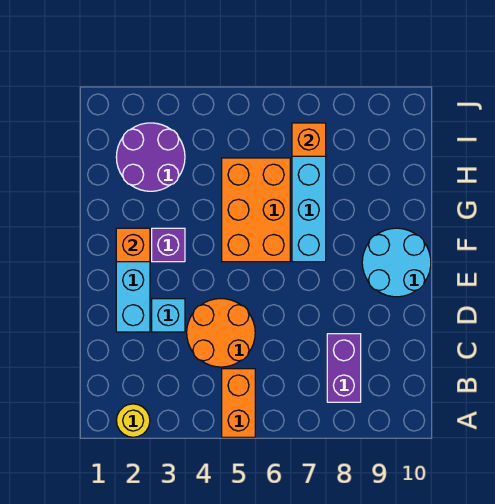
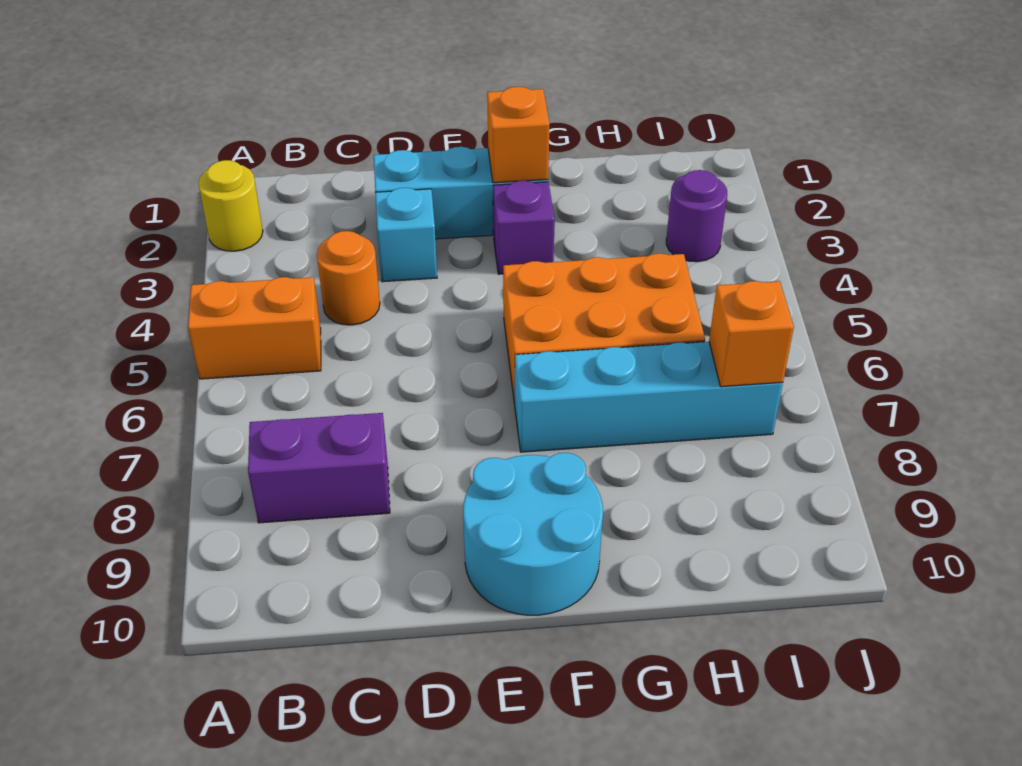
orange round brick C4:D5 level 1 -> orange round brick C4 level 1
purple round brick H2:I3 level 1 -> purple round brick I3 level 1

